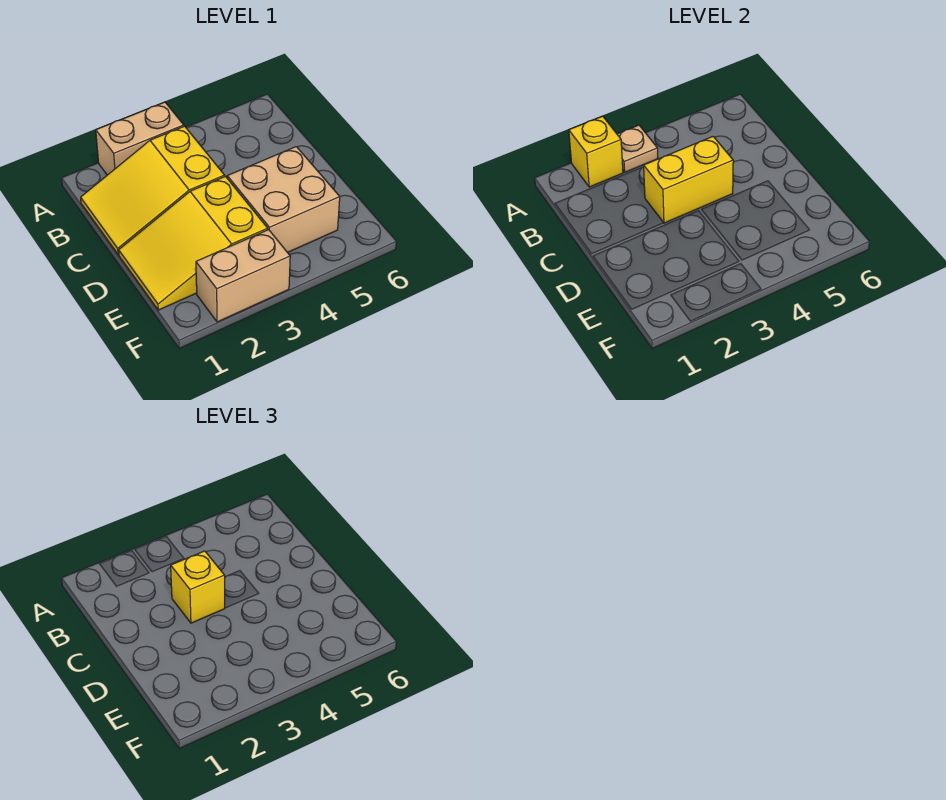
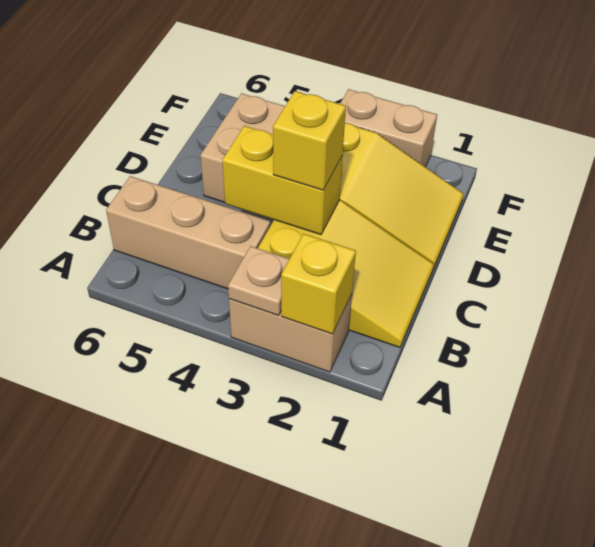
none -> tan brick B4:B6 level 1

